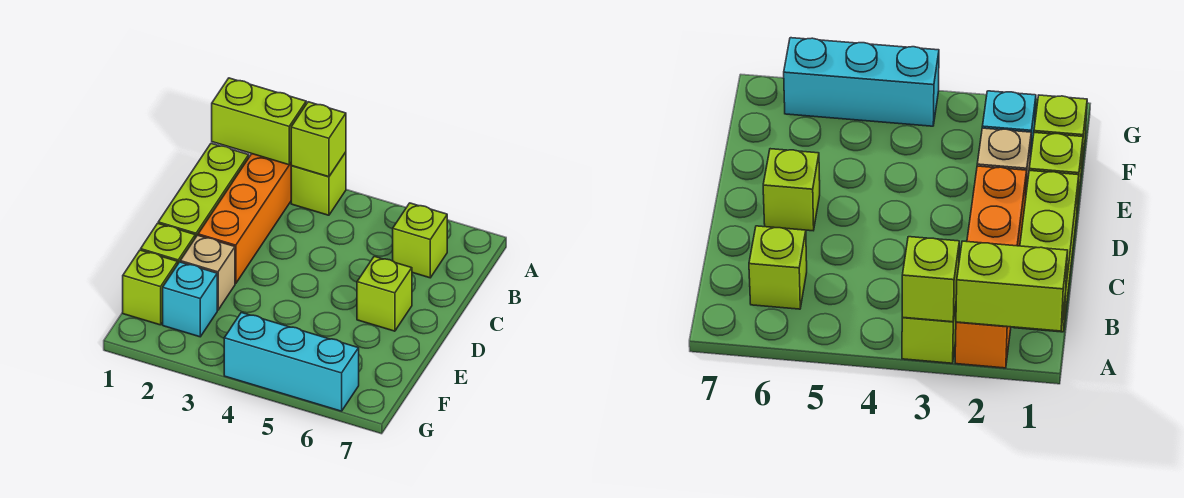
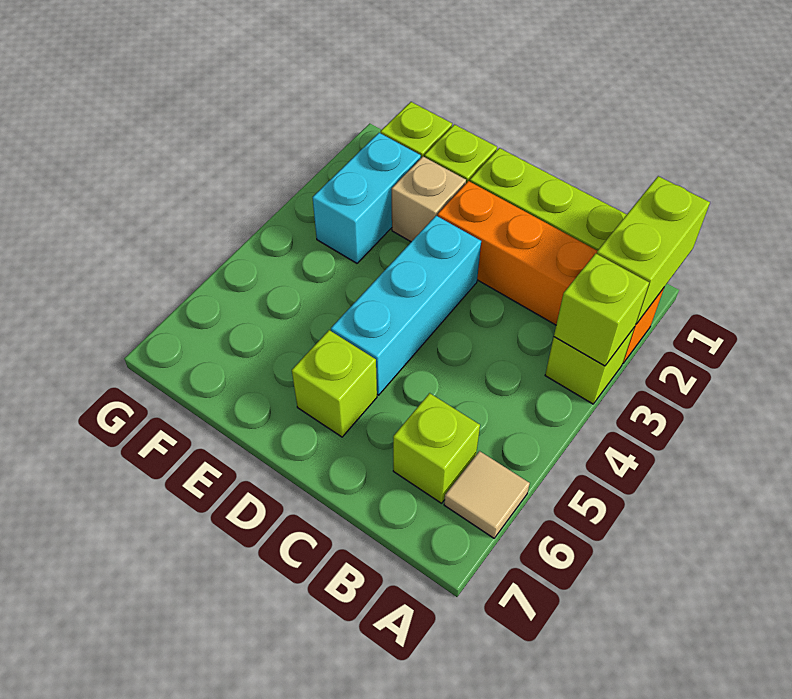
none -> tan tile A6 level 1
cyan brick F2 level 1 -> cyan brick F2:F3 level 1
cyan brick G4:G6 level 1 -> cyan brick D3:D5 level 1

